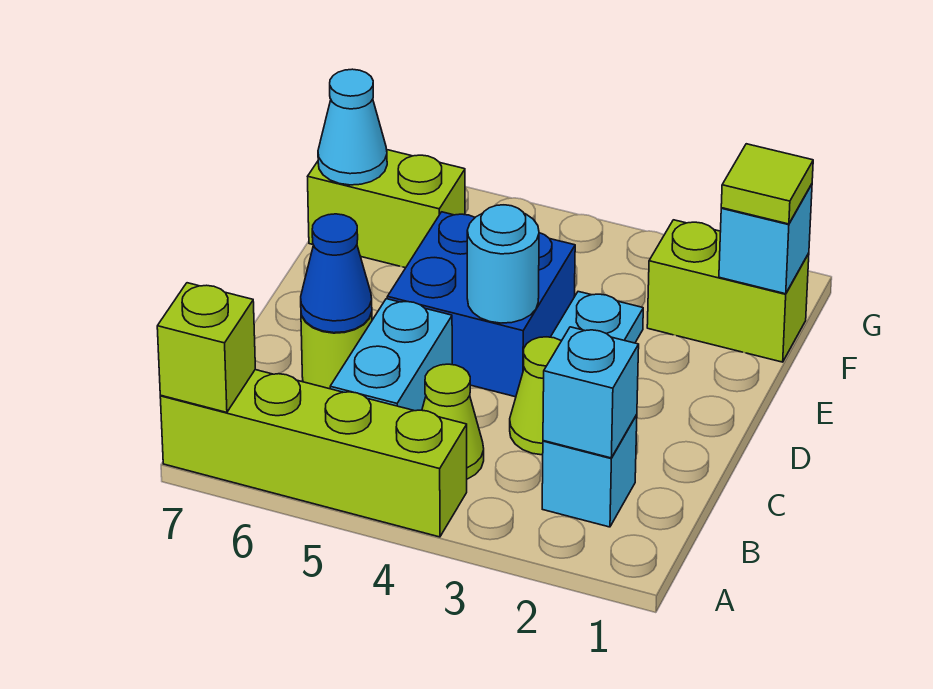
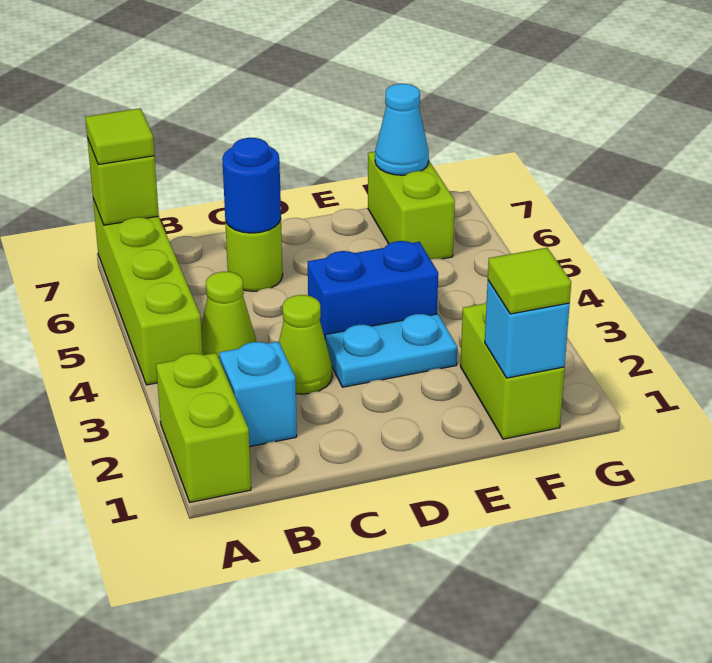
none -> lime brick A1:A2 level 1
none -> lime tile A7 level 3
cyan brick B2 level 2 -> none
cyan brick B5:C5 level 1 -> none
blue cone C6 level 2 -> blue round brick C6 level 2
blue brick D4:E5 level 1 -> blue brick D4:E4 level 1
cyan round brick D4 level 2 -> none

